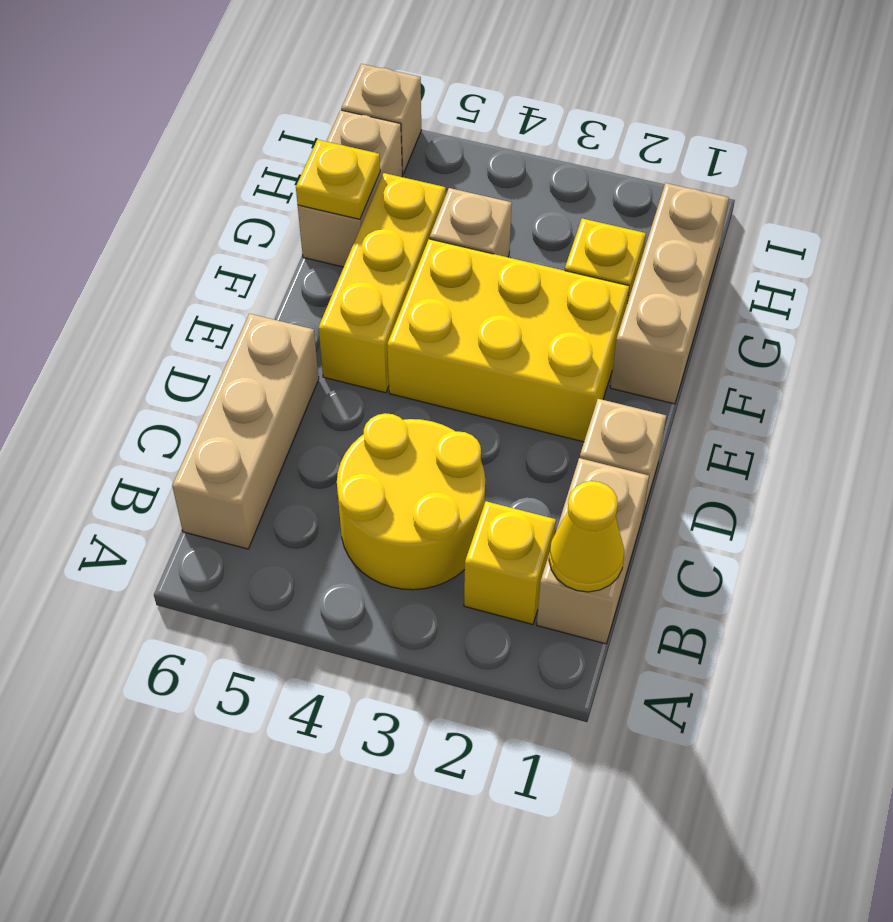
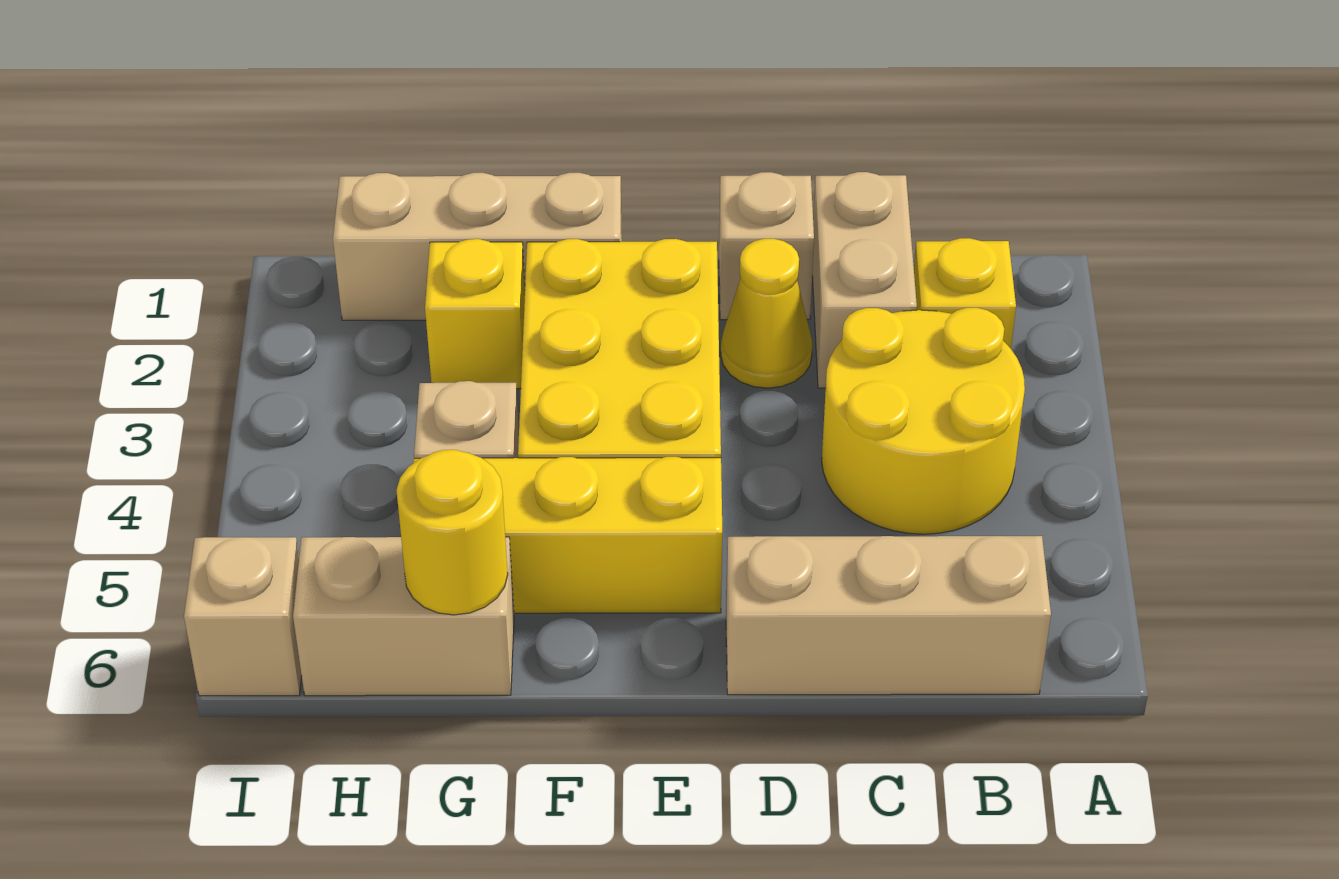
tan brick B1:C1 level 1 -> tan brick C1:C2 level 1
yellow cone B1 level 2 -> yellow cone D2 level 1
yellow plate G6 level 2 -> yellow round brick G6 level 2

